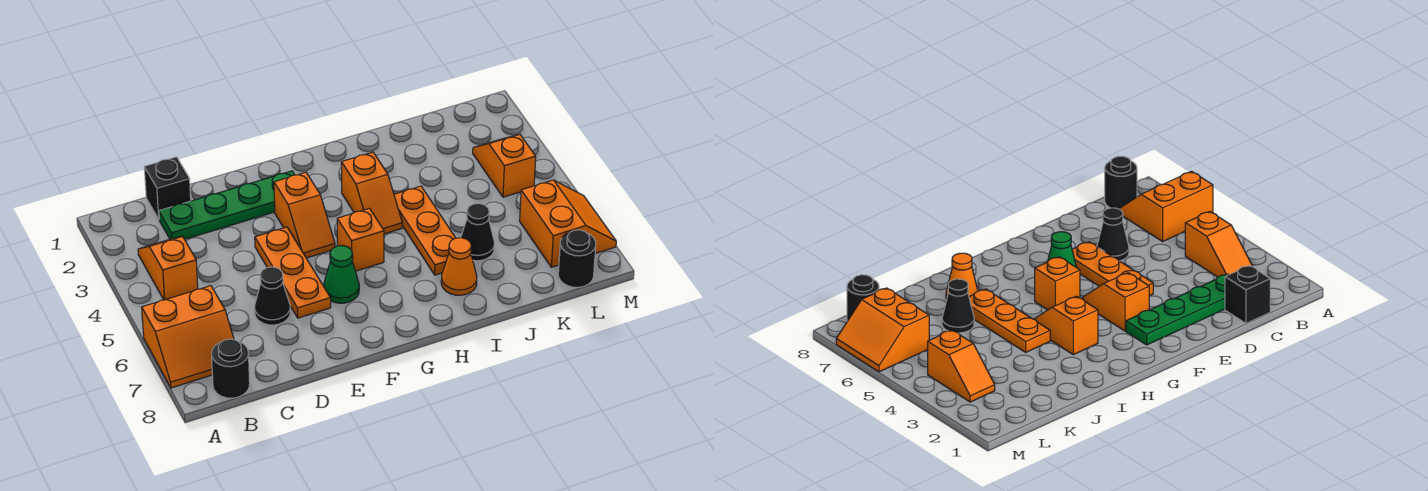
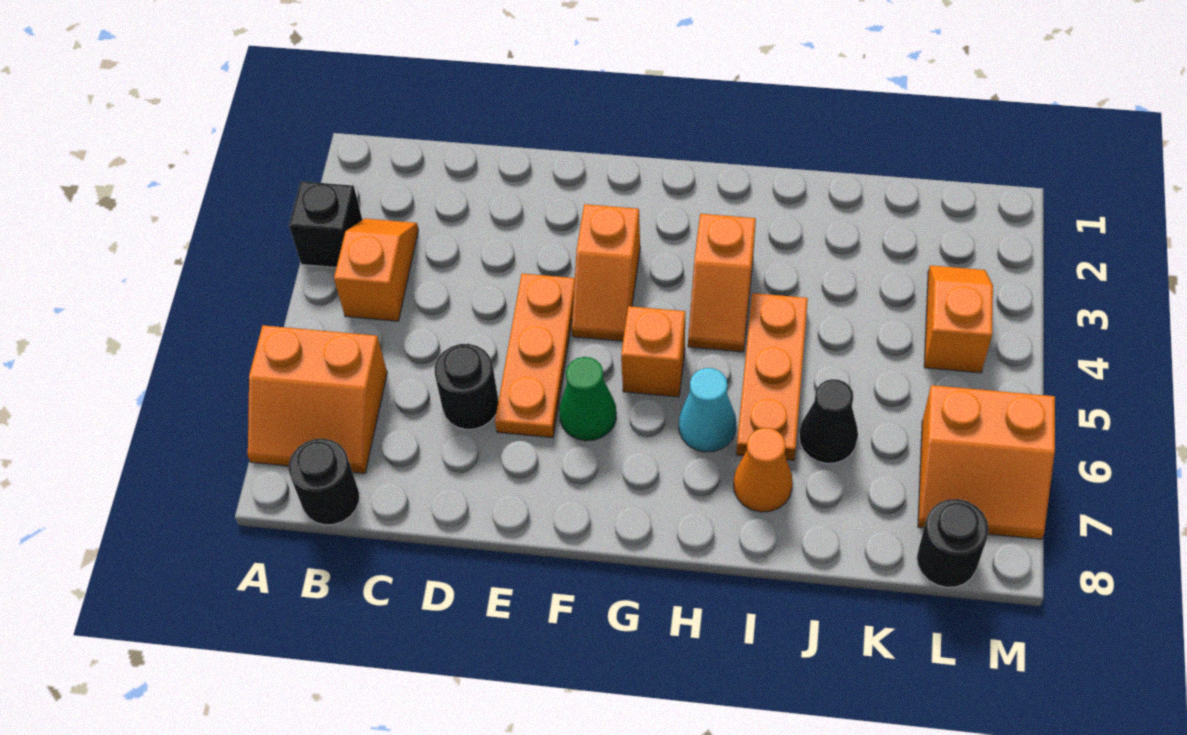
black brick C1 level 1 -> black brick A3 level 1
green plate C2:F2 level 1 -> none
black cone D6 level 1 -> black round brick D6 level 1
none -> cyan cone H6 level 1
orange slope L6:M7 level 1 top L -> orange slope L6:M7 level 1 top 6

